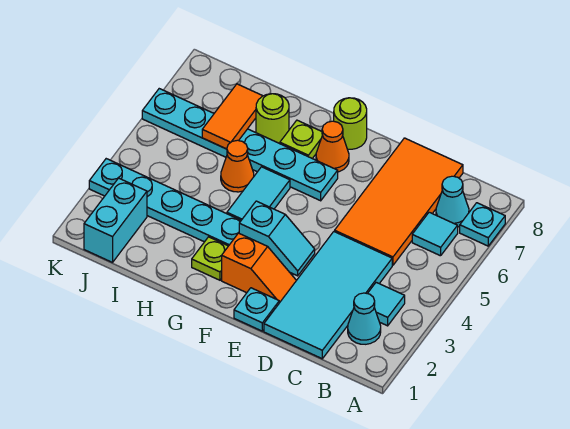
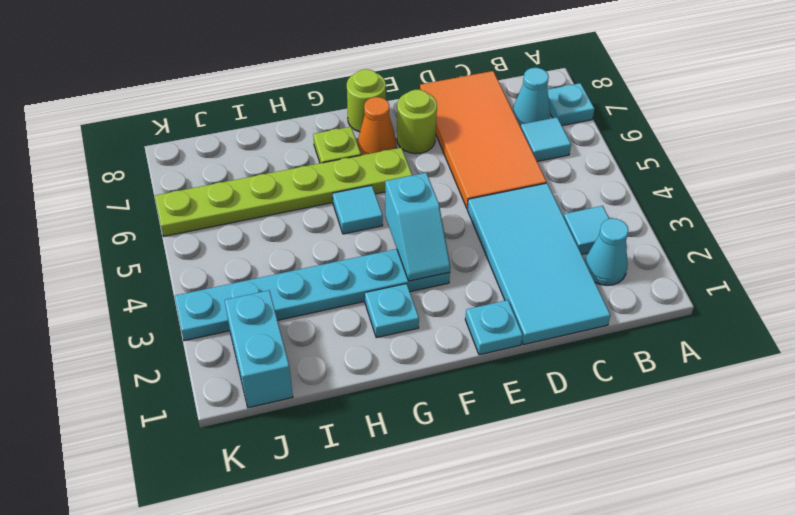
orange slope E2:F2 level 1 top F -> none
cyan slope E3:F3 level 2 top F -> cyan slope F3:F4 level 2 top 4
cyan plate F6:K6 level 1 -> lime plate F6:K6 level 1
lime plate G2 level 1 -> cyan plate G2 level 1
cyan tile G4:G5 level 1 -> cyan tile G5 level 1
orange cone H5 level 1 -> none
lime round brick H7 level 1 -> lime round brick E7 level 1
orange tile I6:I7 level 2 -> none

